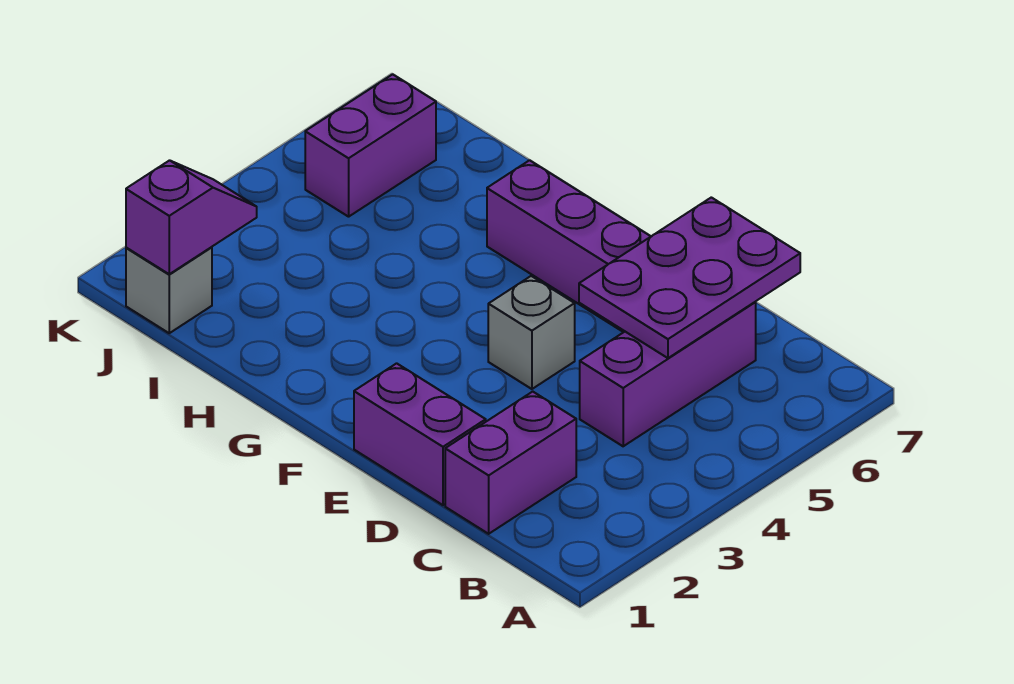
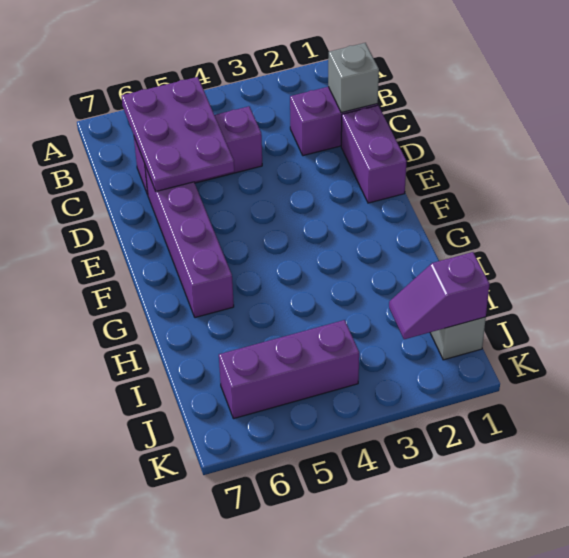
purple plate C5:D7 level 2 -> purple plate B5:D6 level 2
grey brick E4 level 1 -> grey brick C1 level 2
purple brick J5:J6 level 1 -> purple brick J4:J6 level 1

